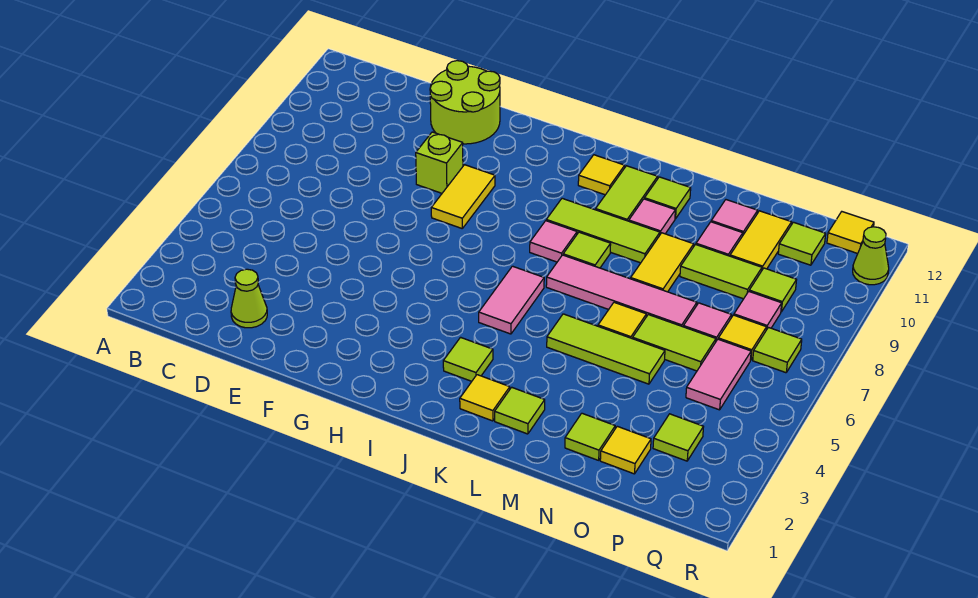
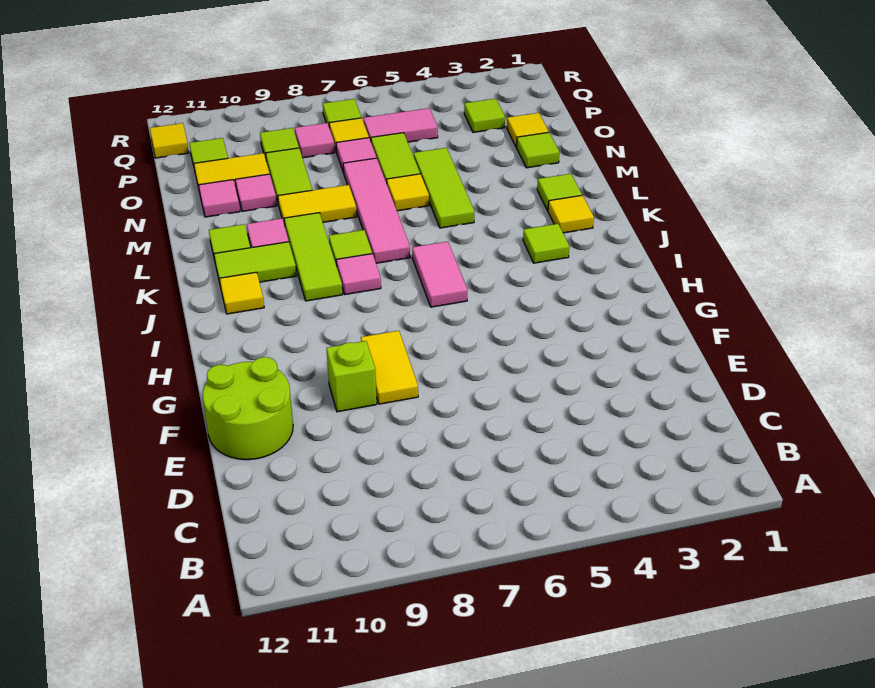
lime cone D2 level 1 -> none
yellow tile G8:G9 level 1 -> yellow tile F8:G8 level 1
pink tile J5:J6 level 1 -> pink tile I6:J6 level 1
lime cone R11 level 1 -> none

